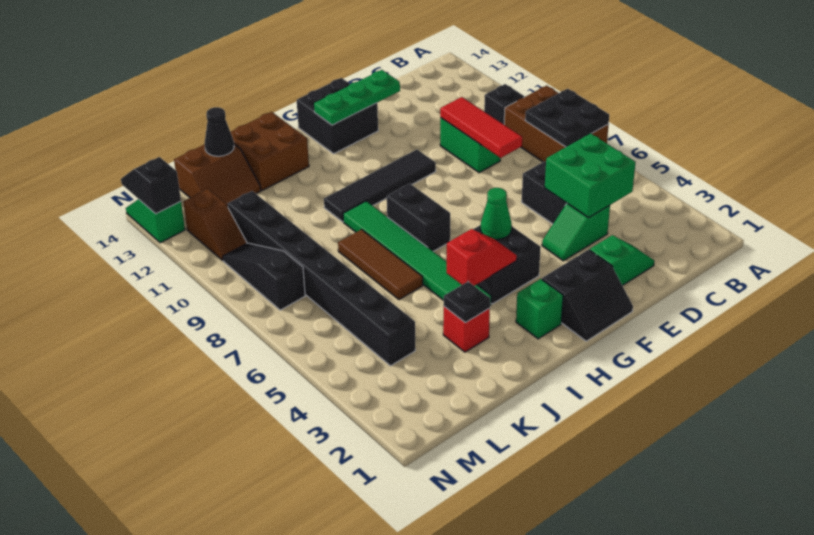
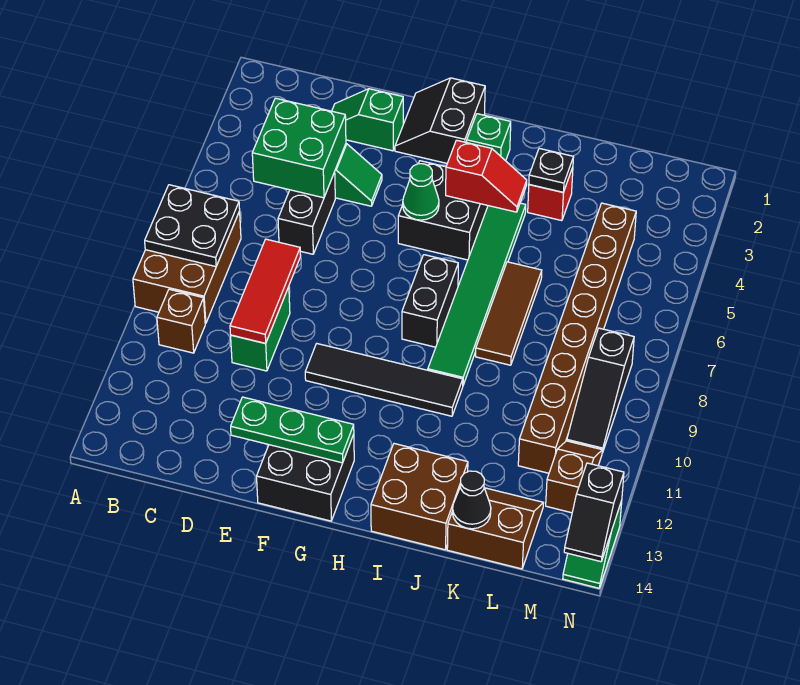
black brick B10 level 1 -> brown brick B10 level 1
black slope F1:G2 level 1 top 2 -> black slope F1:G2 level 1 top G
red slope H4:I4 level 2 top I -> red slope H4:I4 level 2 top H
black brick L4:L11 level 1 -> brown brick L4:L11 level 1

